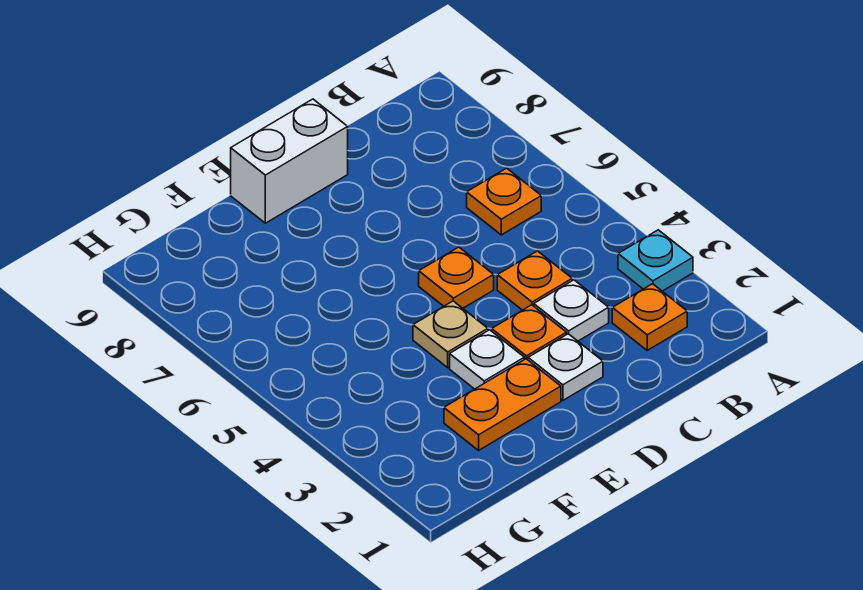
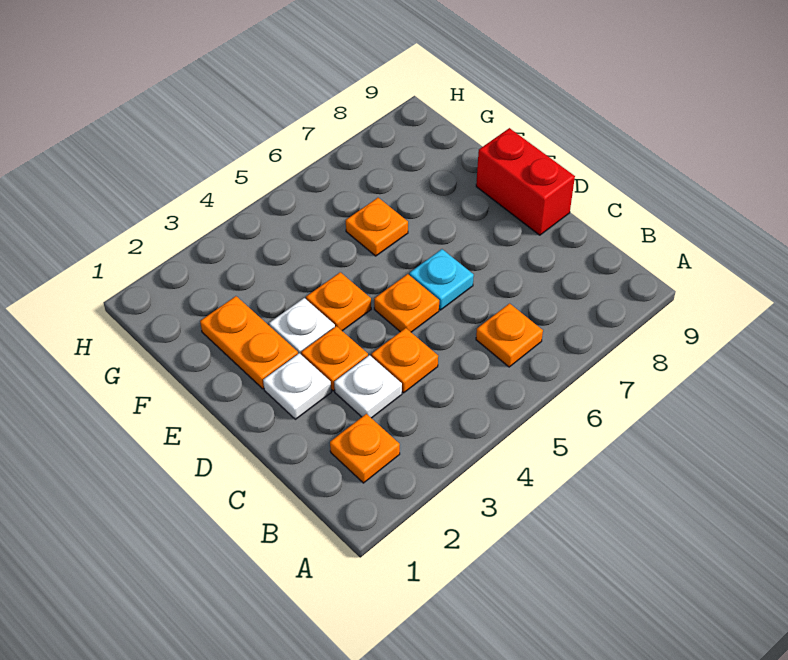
cyan plate A3 level 1 -> cyan plate D6 level 1
white brick D9:E9 level 1 -> red brick D9:E9 level 1
tan plate E4 level 1 -> orange plate E4 level 1
none -> orange plate F6 level 1

